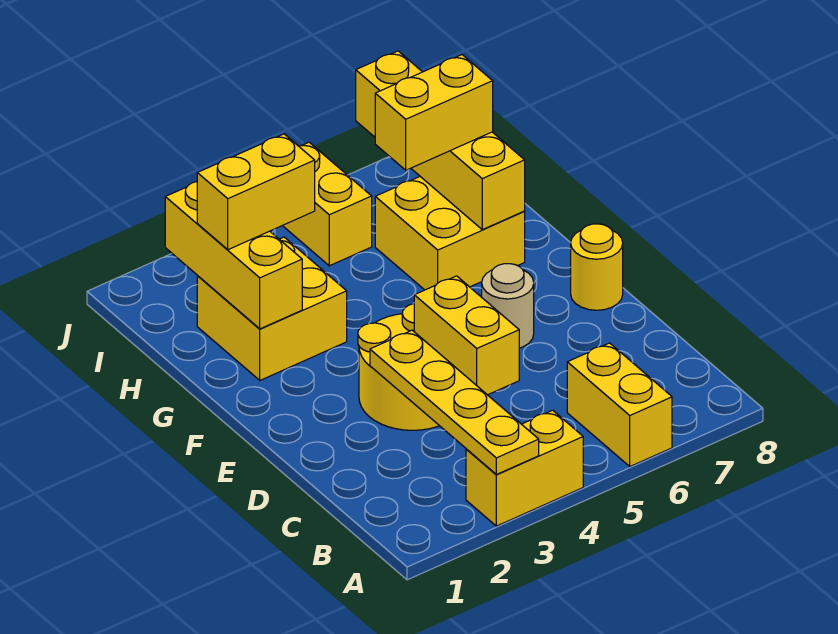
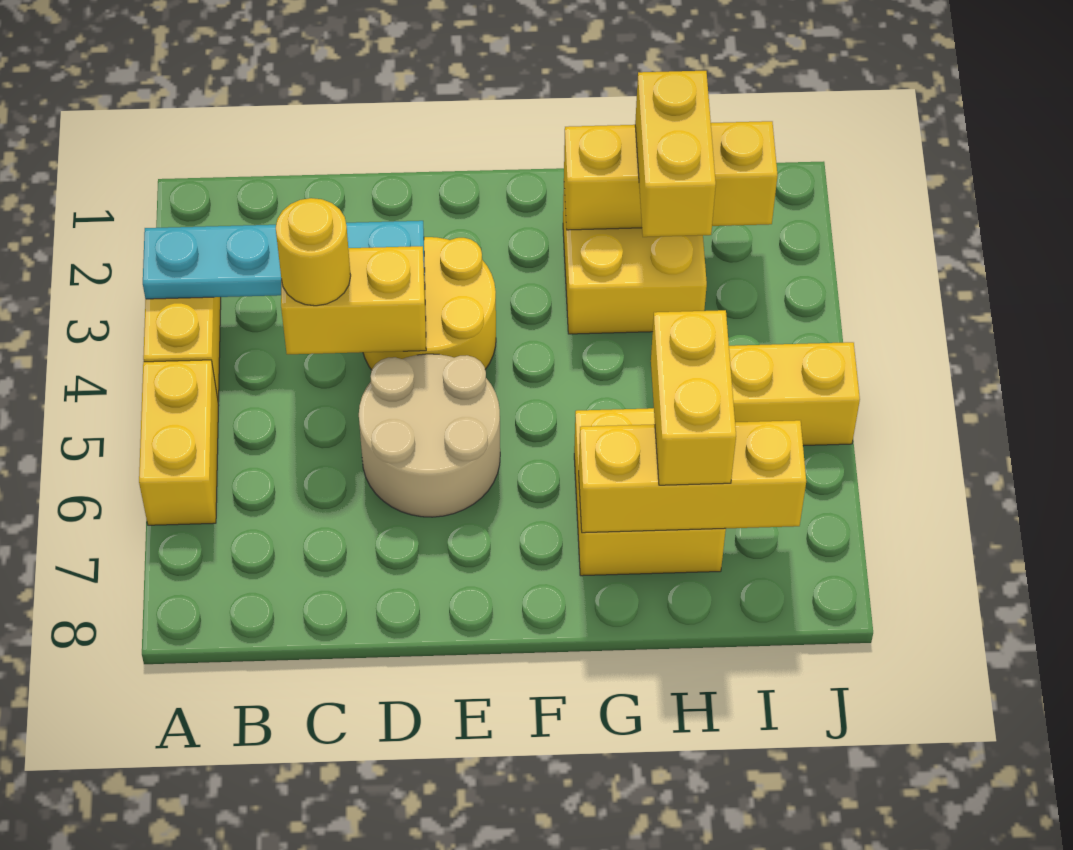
yellow plate A3:D3 level 2 -> cyan plate A3:D3 level 2
yellow brick A6:B6 level 1 -> yellow brick A5:A6 level 1
tan round brick E6 level 1 -> tan round brick D5:E6 level 1
yellow round brick E8 level 1 -> yellow round brick C4 level 3
yellow brick G7:J7 level 2 -> yellow brick G7:I7 level 2

